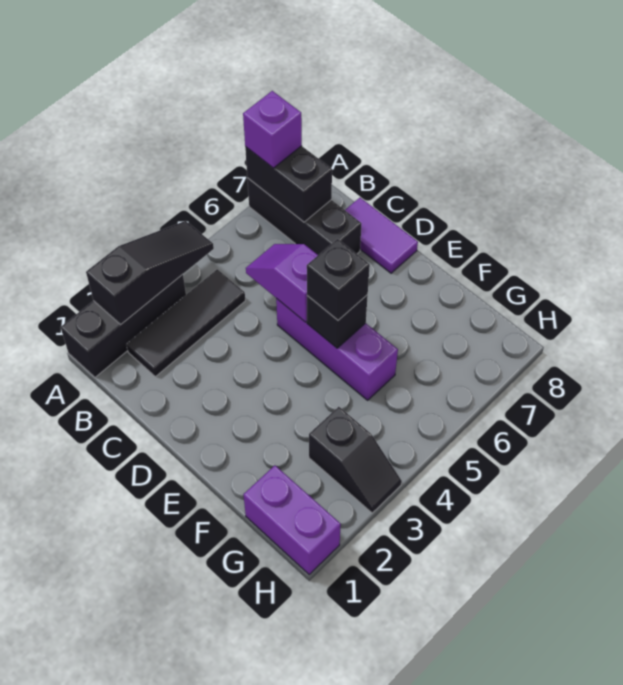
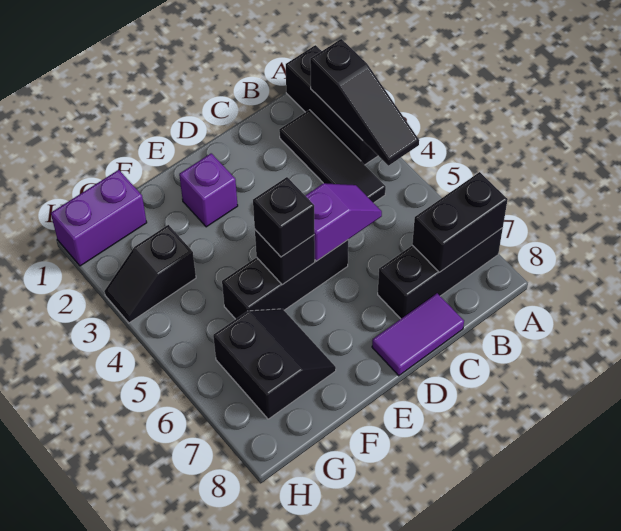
purple brick A7 level 3 -> purple brick E2 level 1
purple brick D5:F5 level 1 -> black brick D5:F5 level 1
none -> black slope F6:G7 level 1 top G

